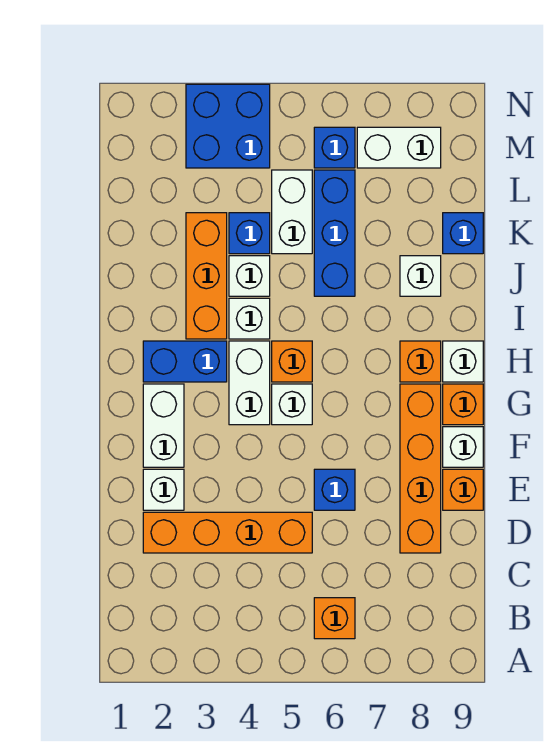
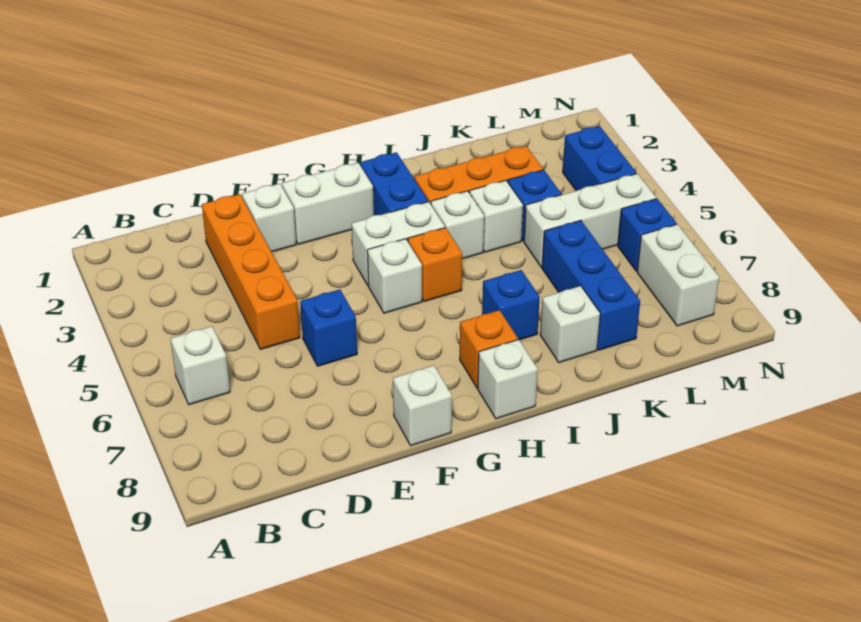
orange brick B6 level 1 -> white brick B6 level 1
orange brick D8:G8 level 1 -> none
orange brick E9 level 1 -> none
orange brick G9 level 1 -> none
blue brick J6:L6 level 1 -> blue brick K6:K8 level 1
white brick K5:L5 level 1 -> white brick K5:M5 level 1
blue brick K9 level 1 -> blue brick I7 level 1
blue brick M3:N4 level 1 -> blue brick M3:M4 level 1

